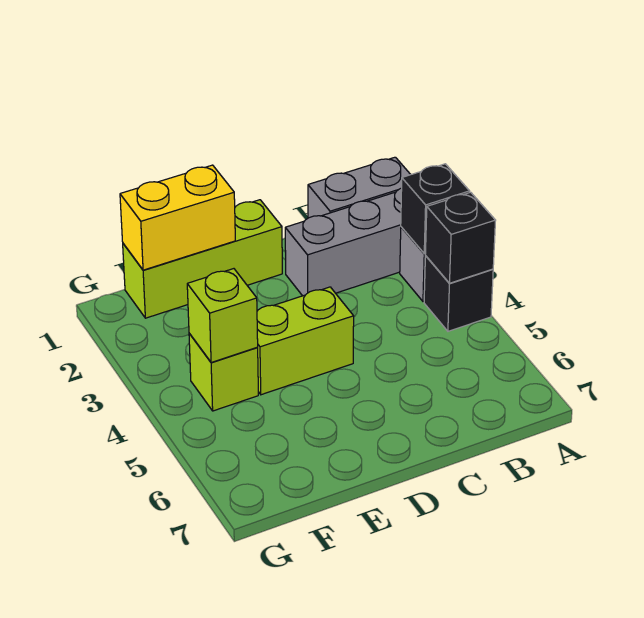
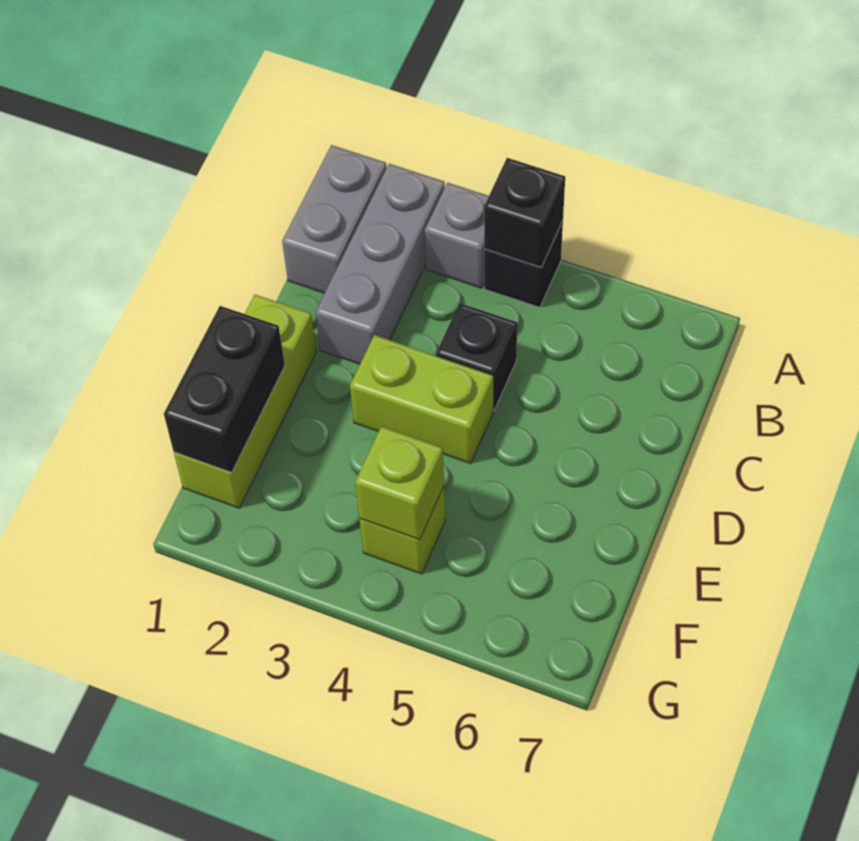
black brick A3 level 2 -> black brick C4 level 1
lime brick D4:E4 level 1 -> lime brick D3:D4 level 1
yellow brick E1:F1 level 2 -> black brick E1:F1 level 2

